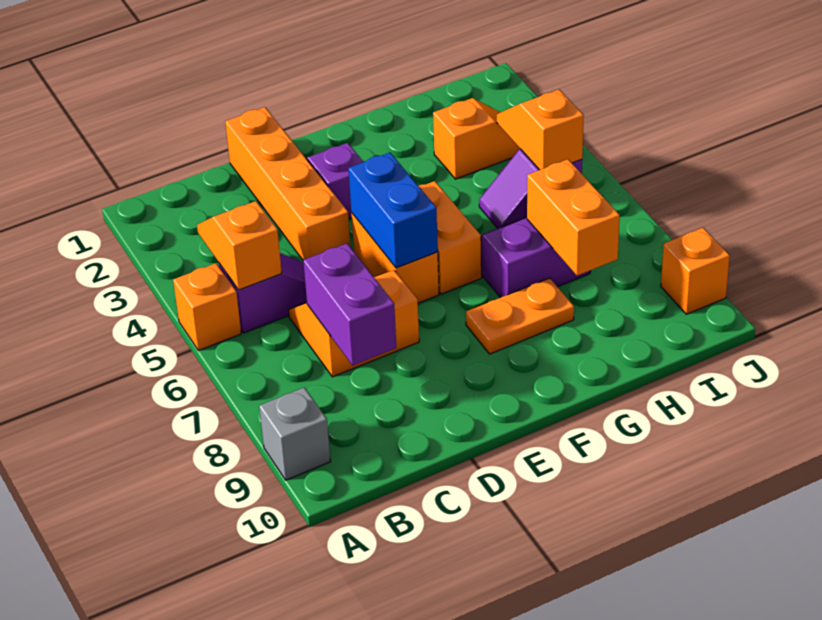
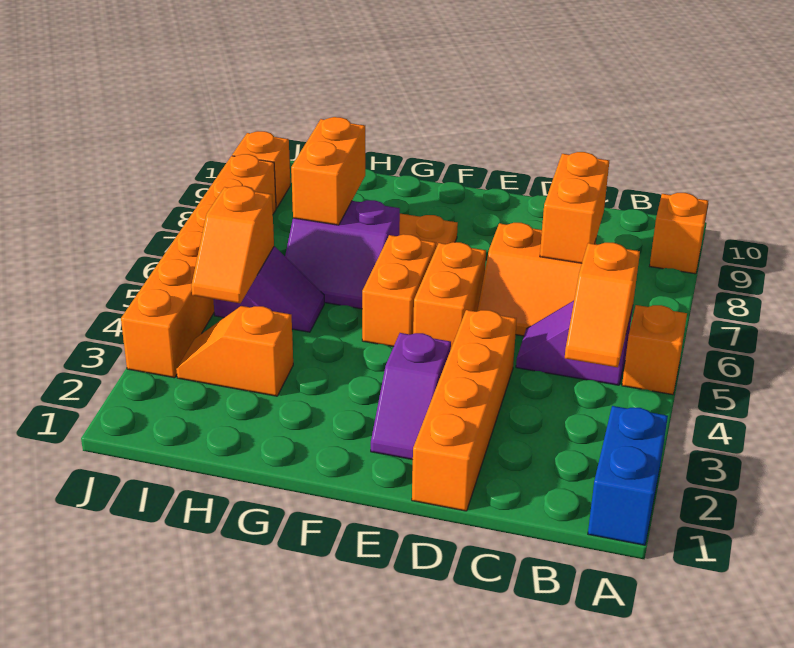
grey brick A9 level 1 -> orange brick A9 level 1
purple brick C7:C8 level 2 -> orange brick C7:C8 level 2
blue brick E5:E6 level 2 -> blue brick A1:A2 level 1
none -> orange brick J3:J8 level 1

